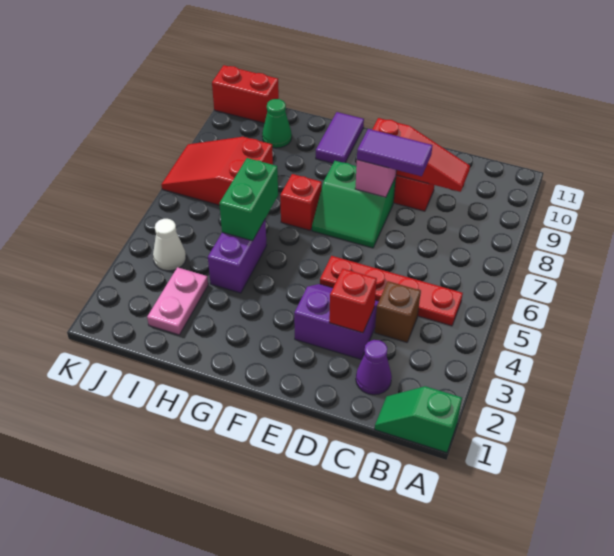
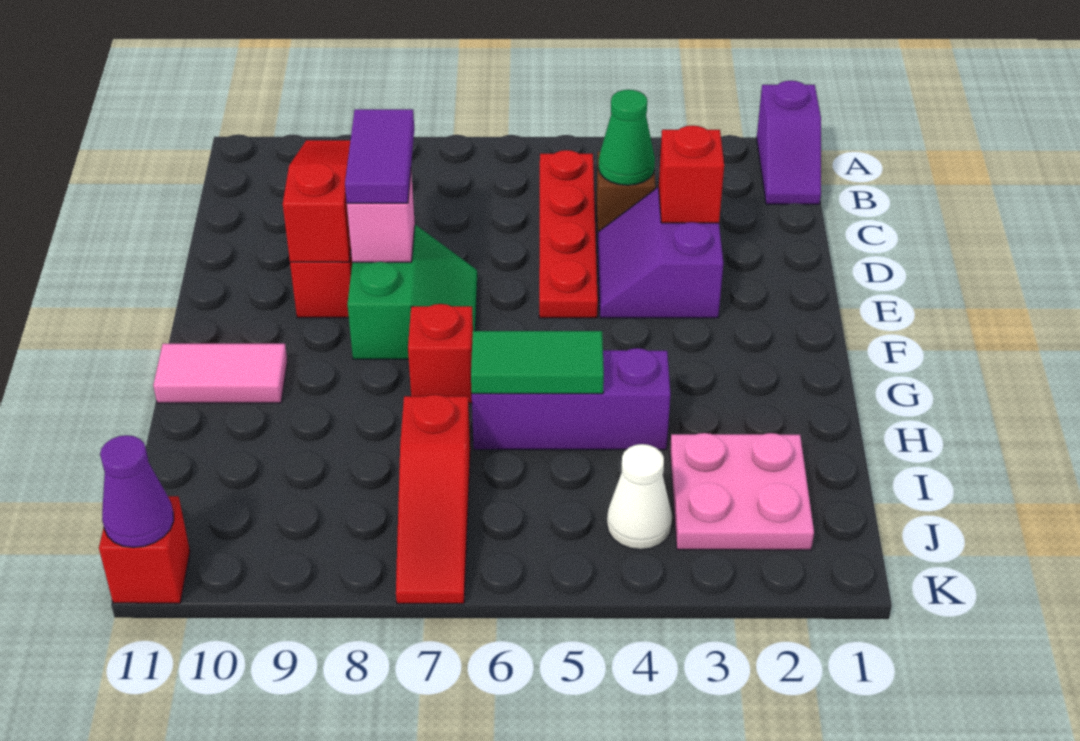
green slope A1:B1 level 1 top A -> purple slope A1:B1 level 1 top A
purple cone C2 level 1 -> purple cone K11 level 2
purple tile G10:G11 level 1 -> pink tile G10:G11 level 1
purple brick H4:H5 level 1 -> purple brick H4:H6 level 1
green brick H5:H6 level 2 -> green tile H5:H6 level 2
pink plate I2:I3 level 1 -> pink plate I2:J3 level 1
red slope I7:K8 level 1 top I -> red slope I7:K7 level 1 top I
green cone I10 level 1 -> green cone C4 level 2
red brick J11:K11 level 1 -> red brick K11 level 1

